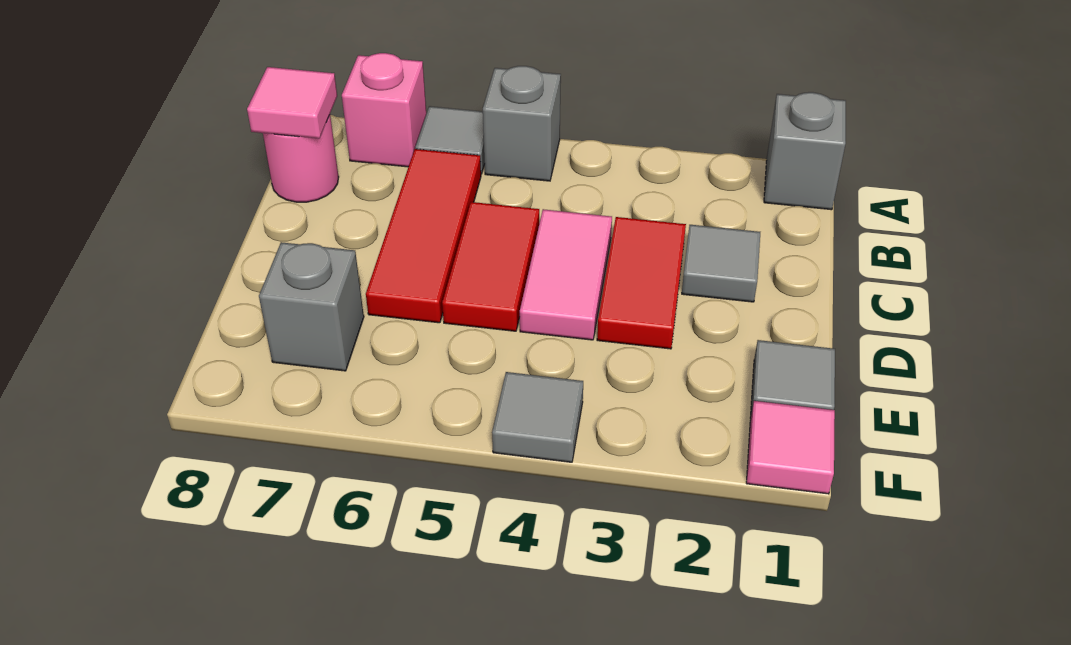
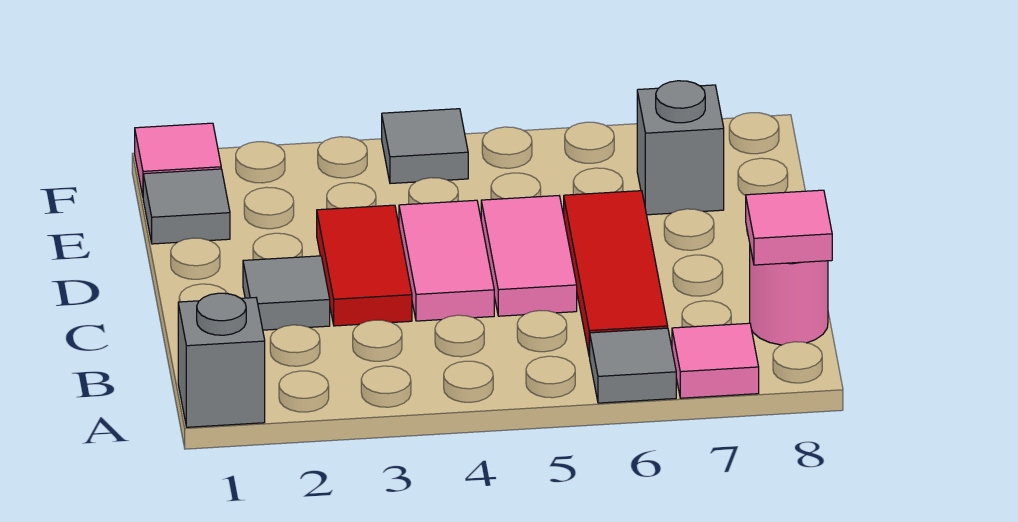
grey brick A5 level 1 -> none
pink brick A7 level 1 -> pink tile A7 level 1
red tile C5:D5 level 1 -> pink tile C5:D5 level 1

